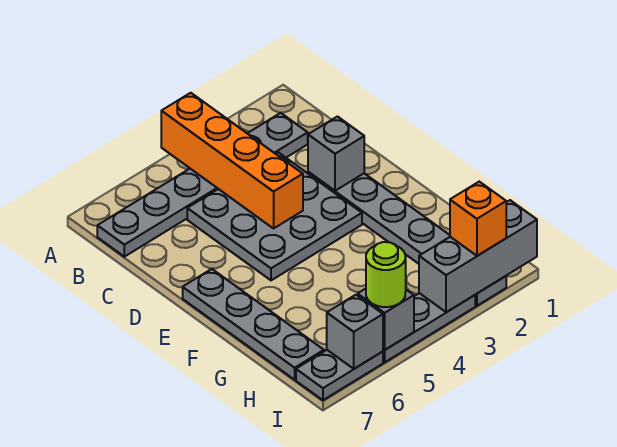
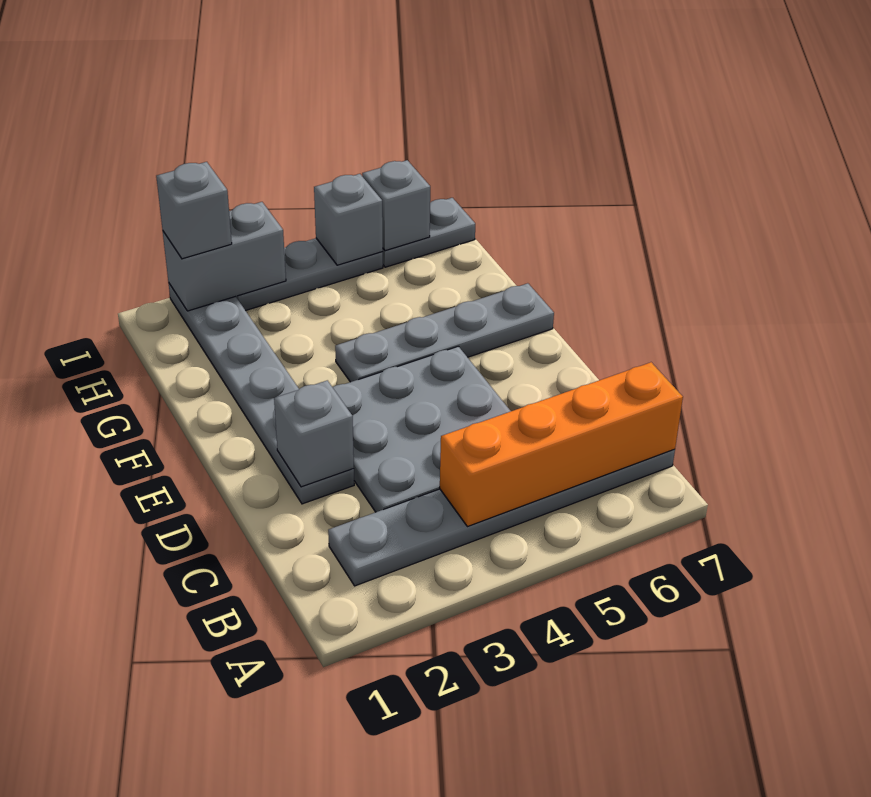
orange brick A4:D4 level 2 -> orange brick B4:B7 level 2
grey plate E7:H7 level 1 -> grey plate F4:F7 level 1
grey brick I1:I3 level 2 -> grey brick I2:I3 level 2
orange brick I2 level 3 -> grey brick I2 level 3
lime round brick I5 level 3 -> none

